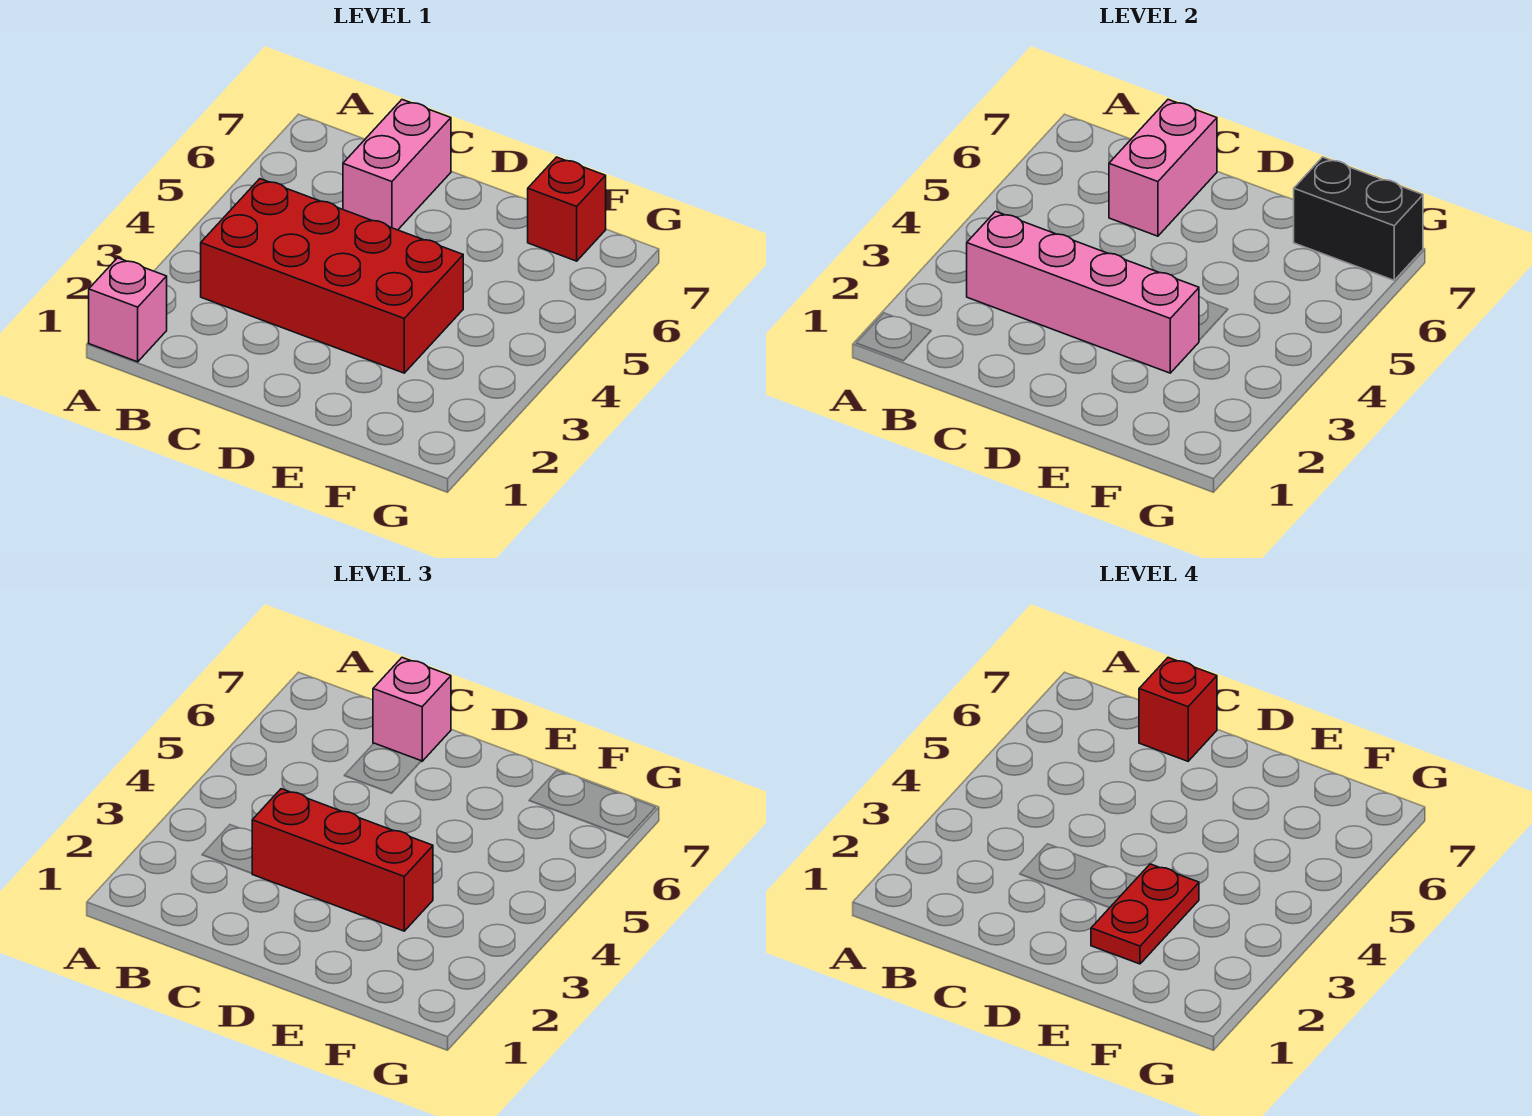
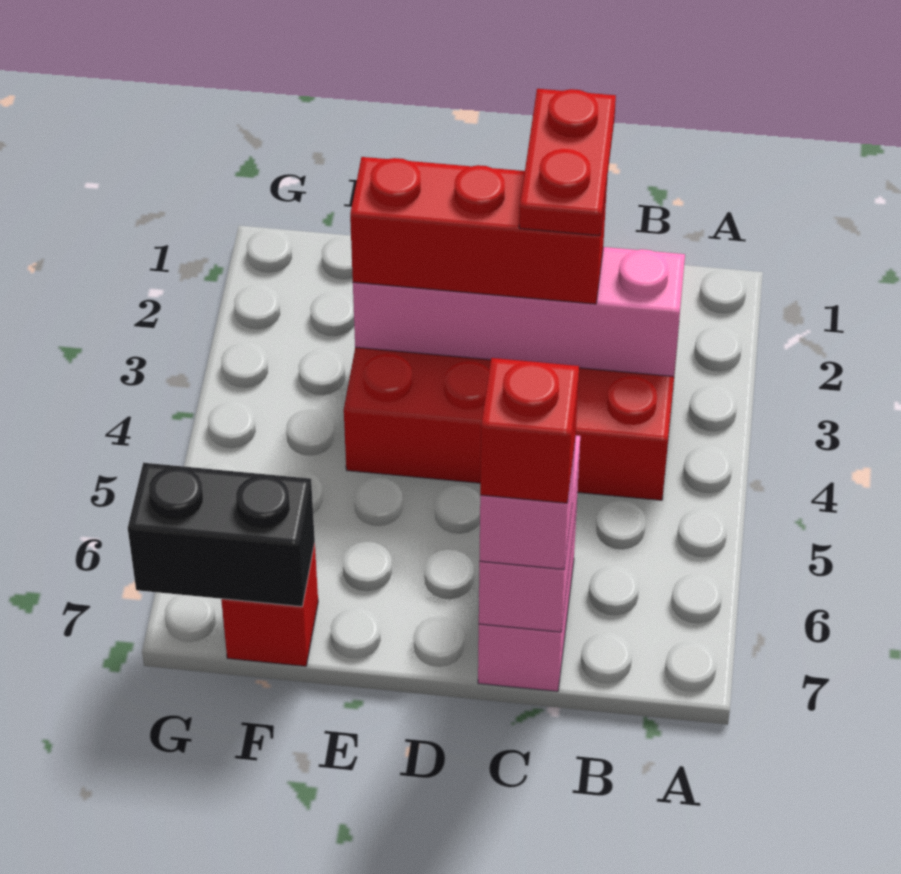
pink brick A1 level 1 -> none
red plate E2:E3 level 4 -> red plate C2:C3 level 4

